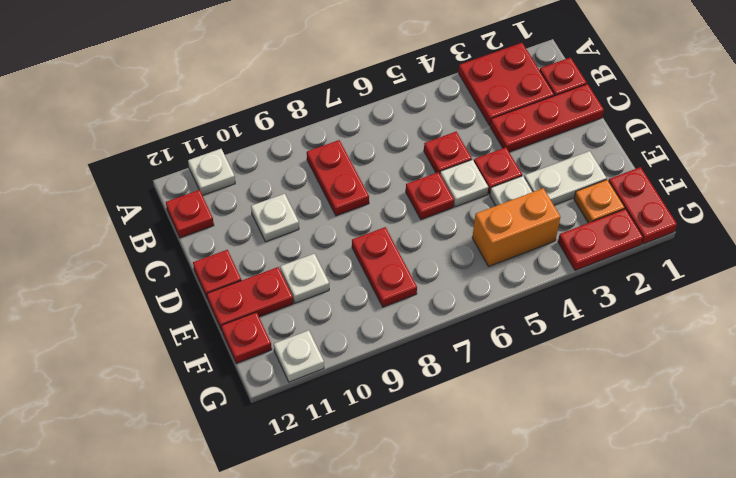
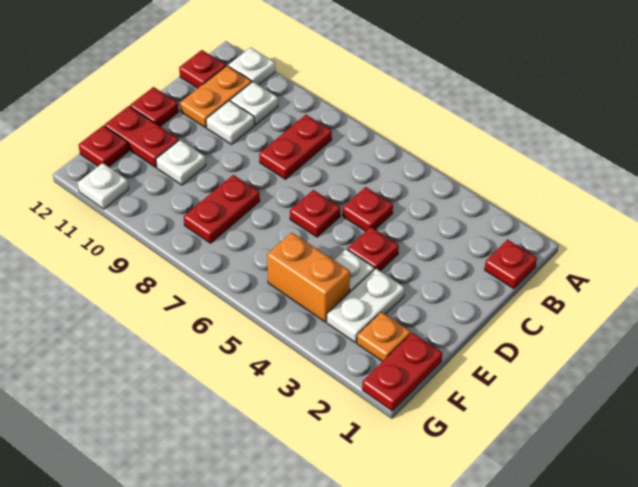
red plate A2:B3 level 1 -> none
none -> orange plate B11:C11 level 1
red plate C1:C3 level 1 -> none
white plate D5 level 1 -> white plate B10 level 1
white plate E2:E3 level 1 -> white plate E3:F3 level 1
red plate G2:G3 level 1 -> none

